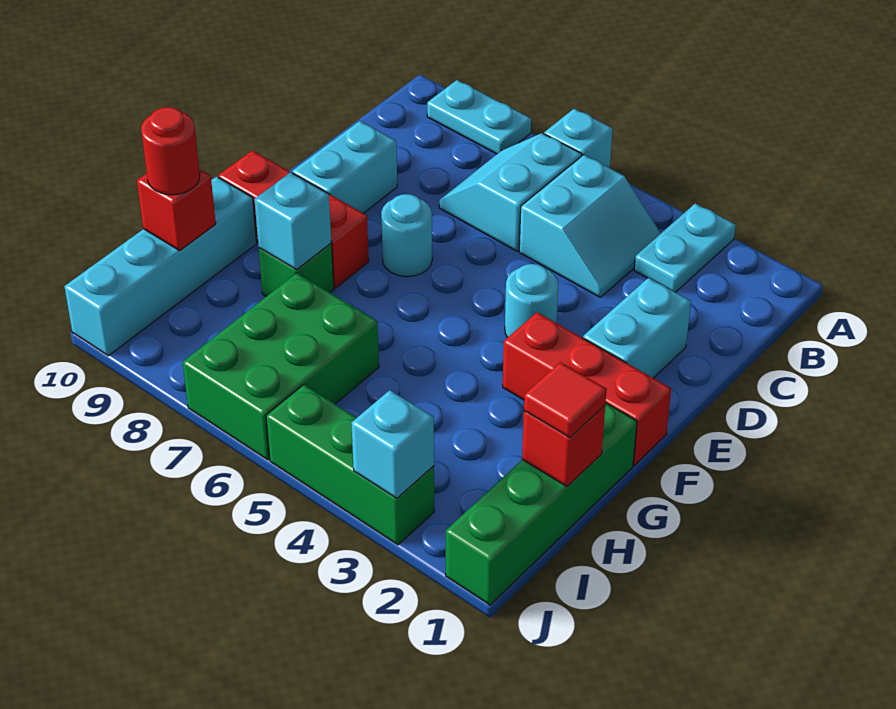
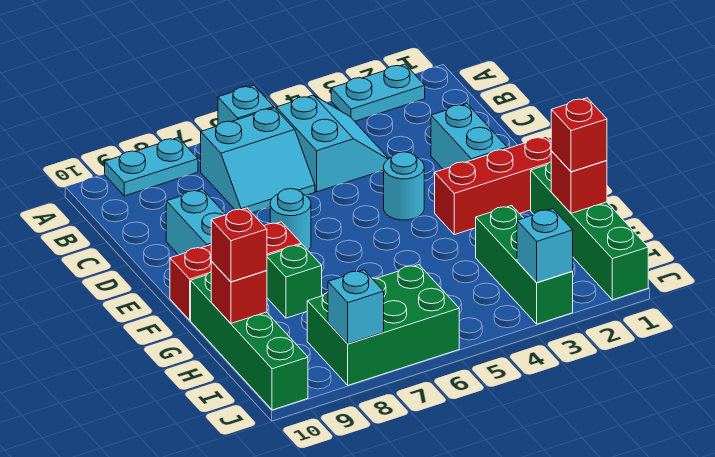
cyan plate A3:B3 level 1 -> cyan plate A2:A3 level 1
cyan slope B6:C7 level 1 top 6 -> cyan slope B6:C7 level 1 top B
cyan brick G8 level 2 -> cyan brick J8 level 2
cyan brick G10:J10 level 1 -> green brick G10:J10 level 1
red tile H1 level 3 -> red brick H1 level 3
green brick H6:J7 level 1 -> green brick I6:J8 level 1
red round brick H10 level 3 -> red brick H10 level 3
green brick J3:J5 level 1 -> green brick H3:J3 level 1

